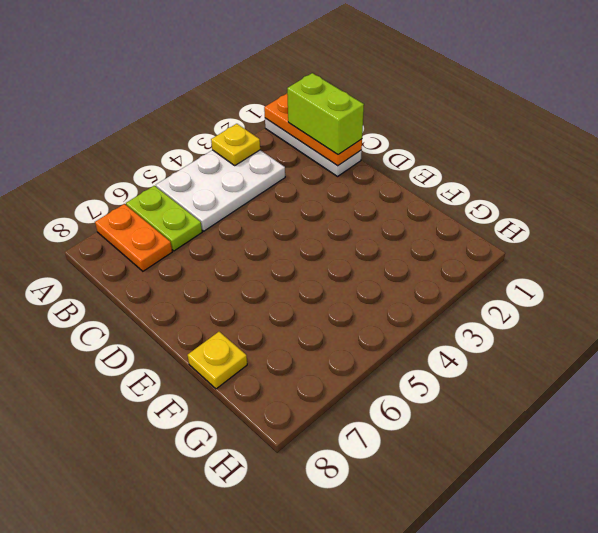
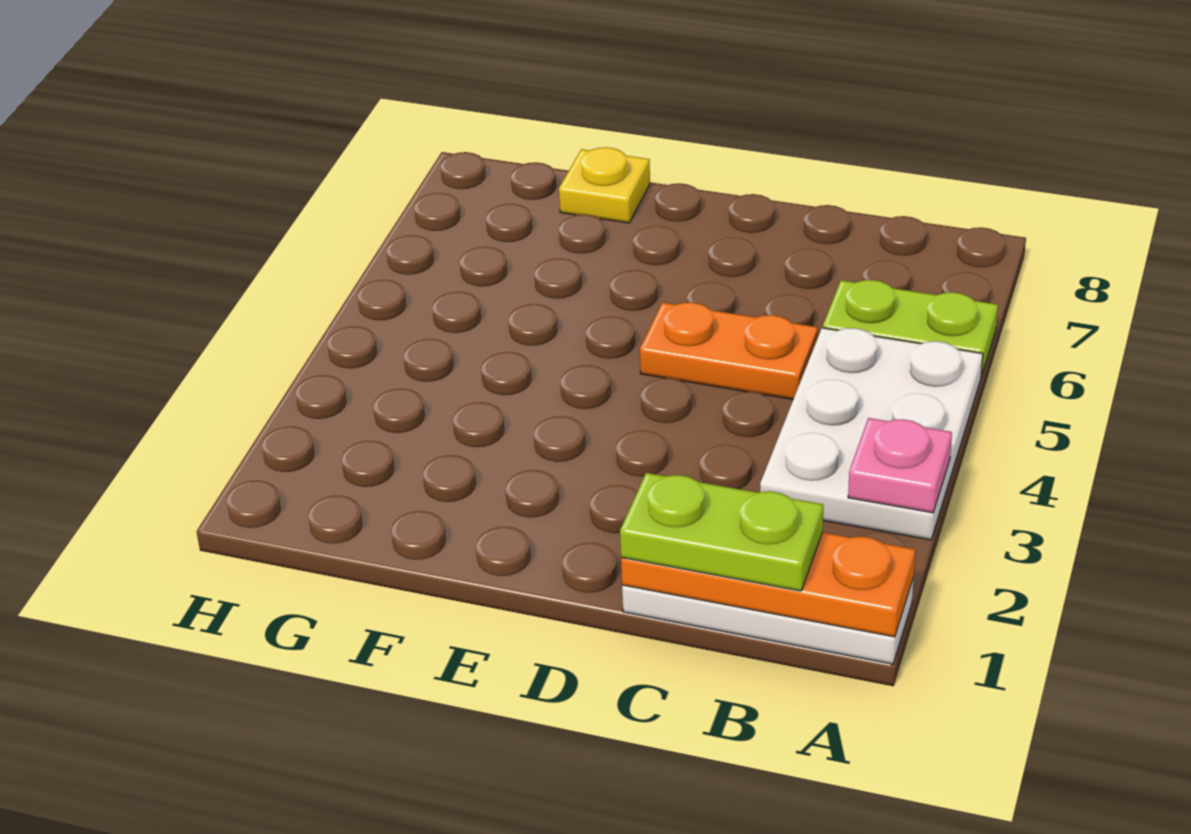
yellow plate A3 level 2 -> pink plate A3 level 2
orange plate A7:B7 level 1 -> orange plate C5:D5 level 1
lime brick B1:C1 level 3 -> lime plate B1:C1 level 3

